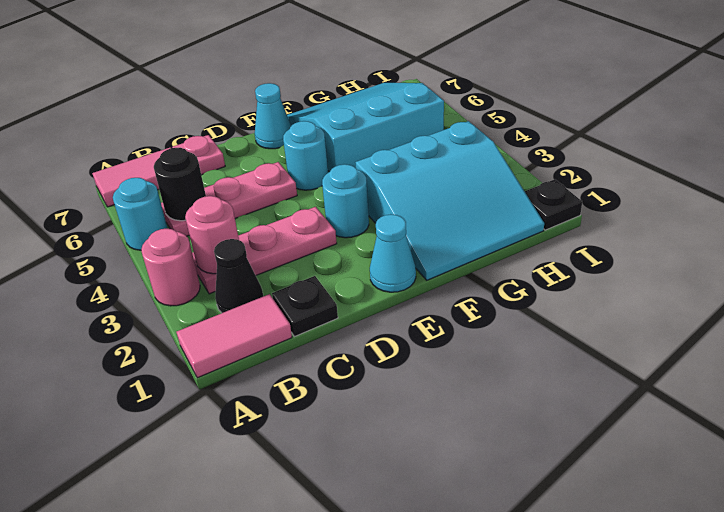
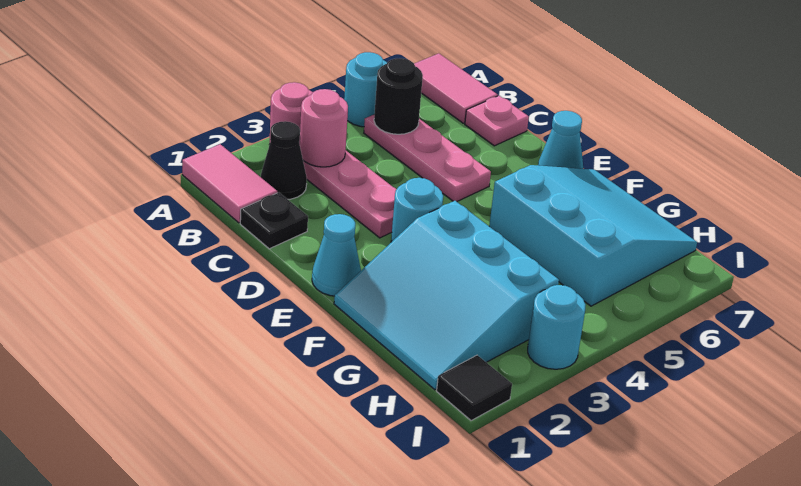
cyan round brick E5 level 1 -> cyan round brick I3 level 1
black plate I1 level 1 -> black tile I1 level 1

